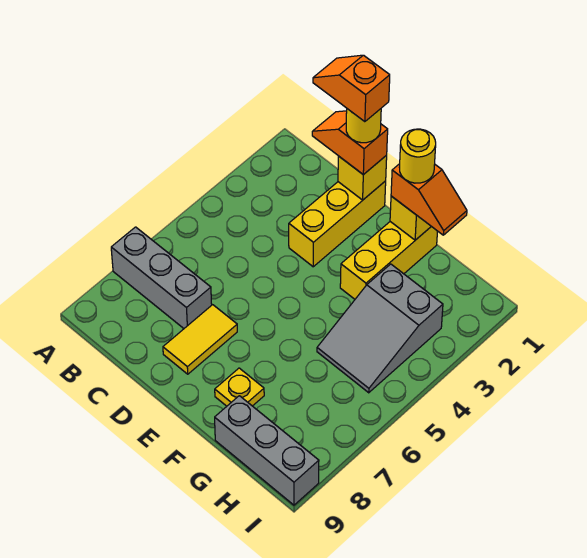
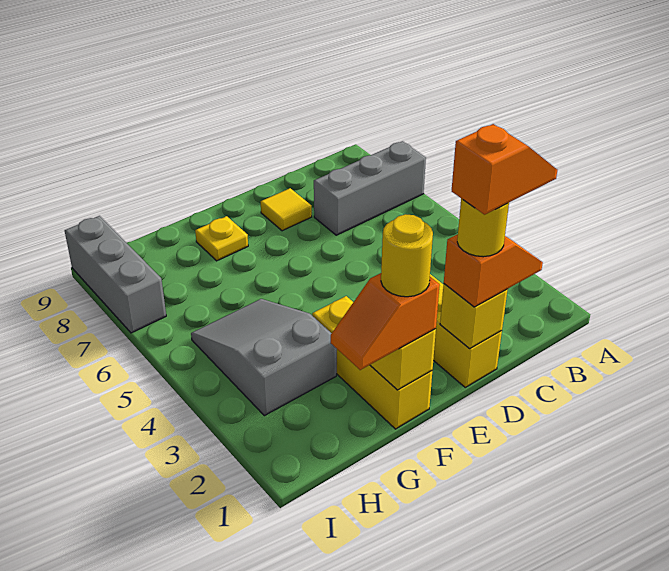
yellow tile D7:D8 level 1 -> yellow tile D8 level 1
grey brick G9:I9 level 1 -> grey brick I7:I9 level 1

